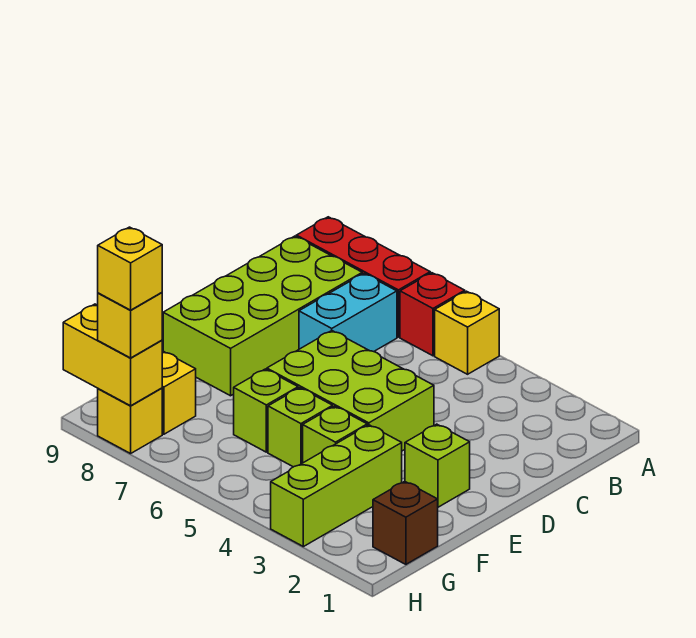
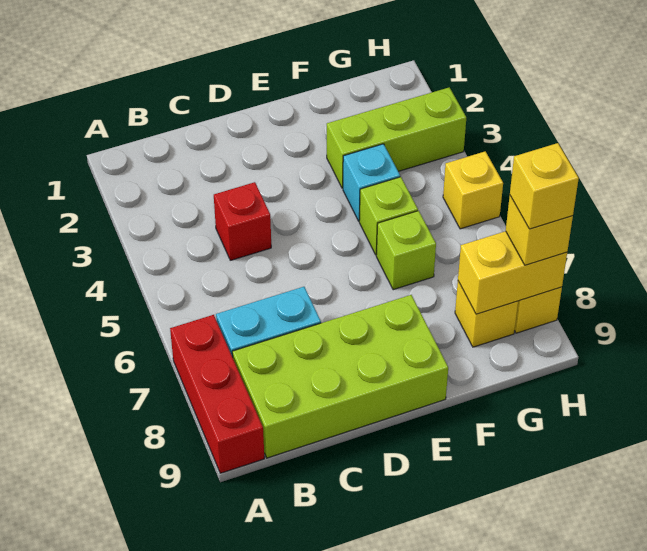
yellow brick A5 level 1 -> yellow brick H5 level 1
red brick A6 level 1 -> red brick C4 level 1
lime brick D4:E6 level 1 -> none
lime brick E2 level 1 -> none
lime brick F4 level 1 -> cyan brick F4 level 1
brown brick G1 level 1 -> none
yellow brick H8:H9 level 2 -> yellow brick G8:H8 level 2

